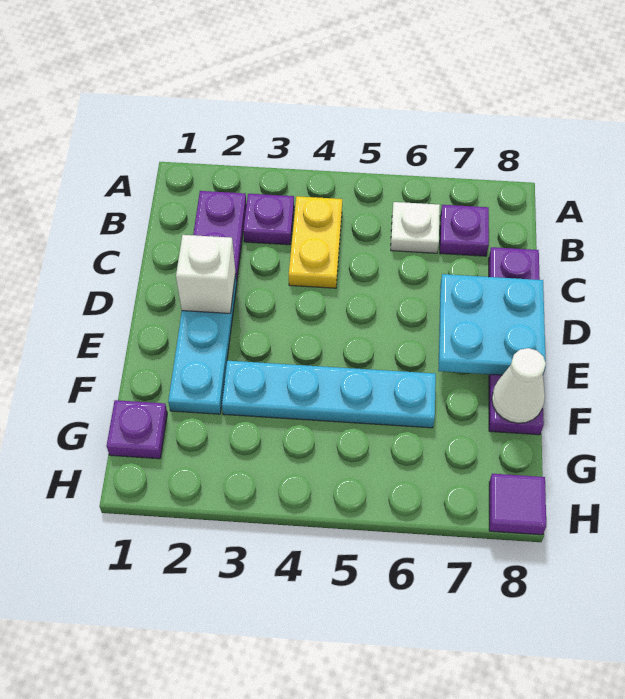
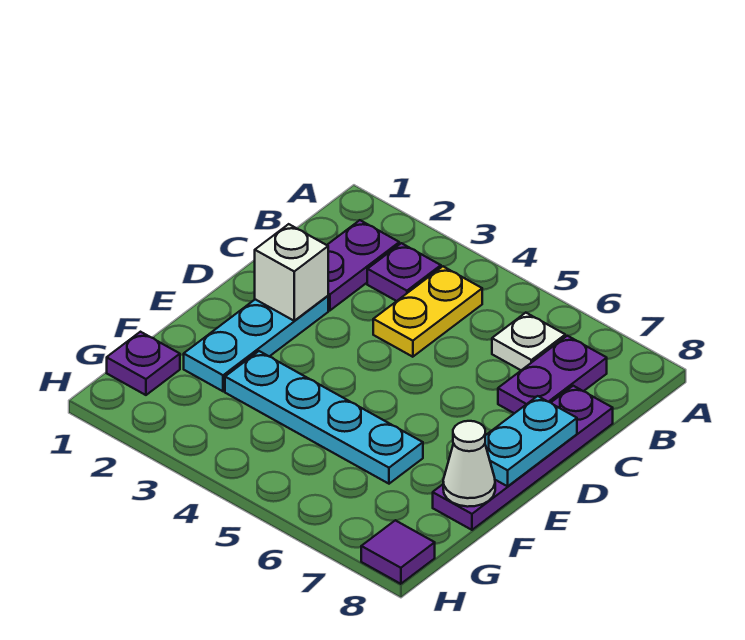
purple plate B7 level 1 -> purple plate B7:C7 level 1
cyan plate D7:E8 level 2 -> cyan plate D8:E8 level 2

